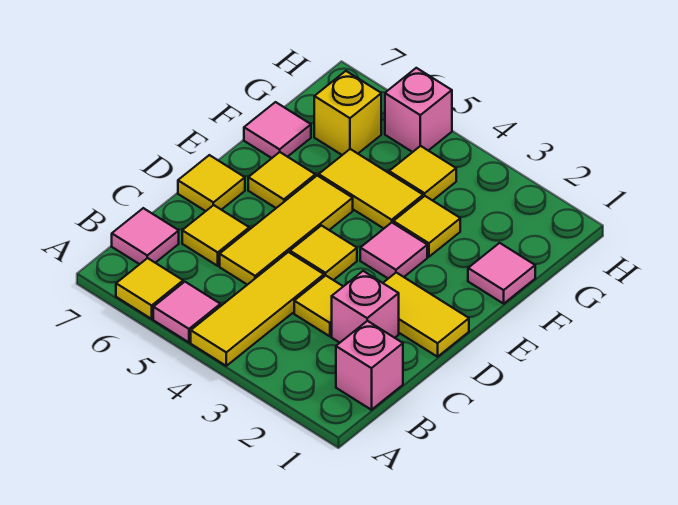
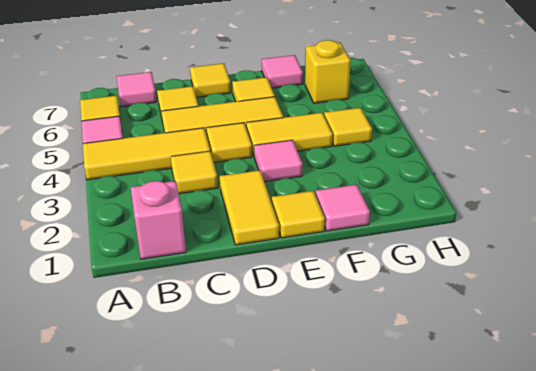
pink brick C2 level 1 -> none
yellow tile F3 level 1 -> yellow tile E1 level 1
yellow tile F4:F5 level 1 -> yellow tile E4:F4 level 1
pink brick H5 level 1 -> none

